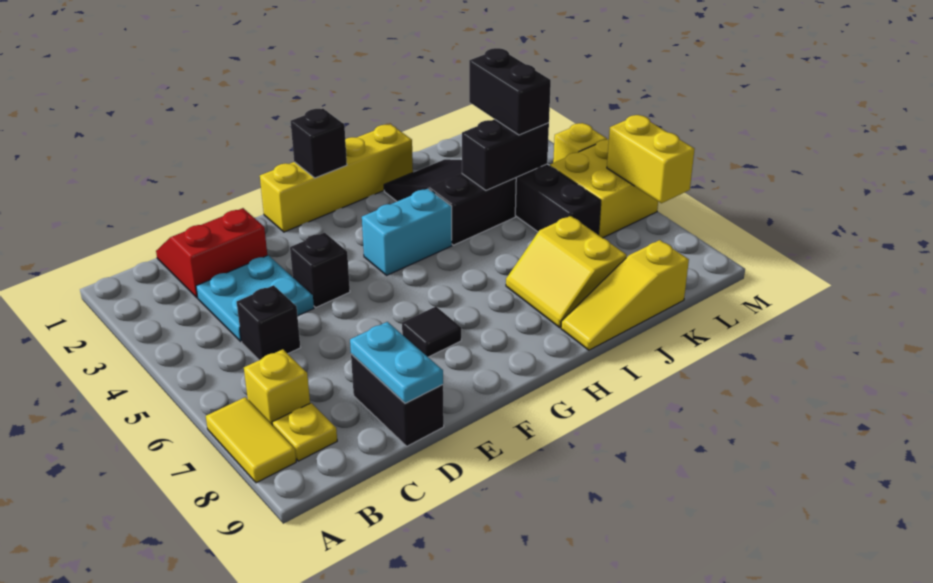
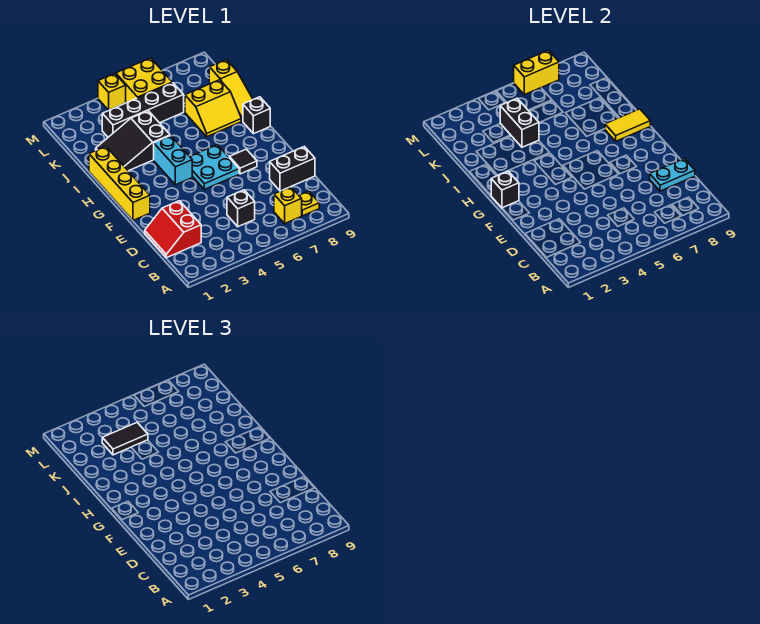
yellow tile A7:A8 level 1 -> yellow tile H8:H9 level 2
cyan plate C3:D4 level 1 -> cyan plate F5:G6 level 1
black brick E4 level 1 -> black brick H9 level 1
black brick K3:K4 level 3 -> black tile K3:K4 level 3

